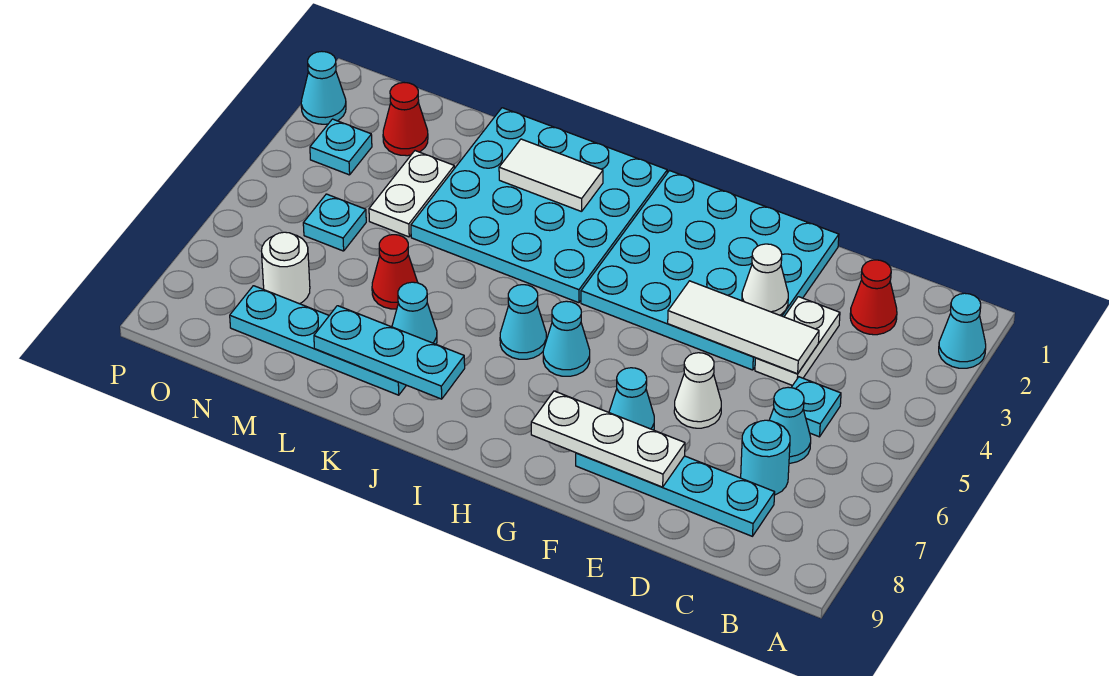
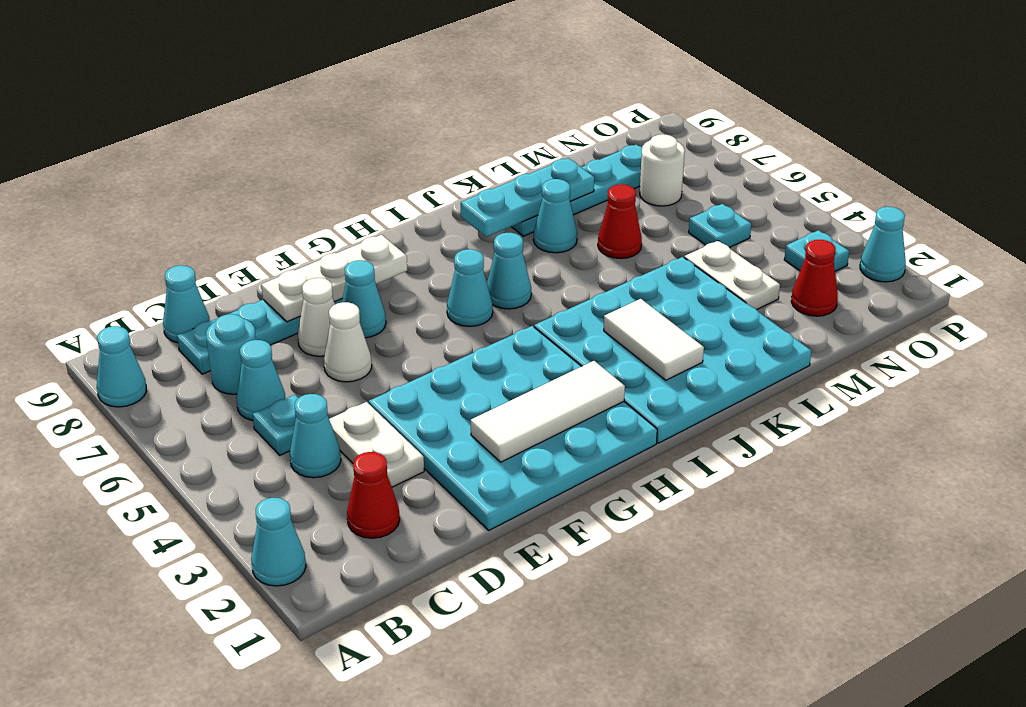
none -> cyan cone A8 level 1
none -> cyan cone C4 level 1
none -> cyan cone C9 level 1
white tile D4:F4 level 2 -> white tile F2:H2 level 2
white cone E3 level 2 -> white cone E7 level 1
white tile J2:K2 level 2 -> white tile J2:J3 level 2

